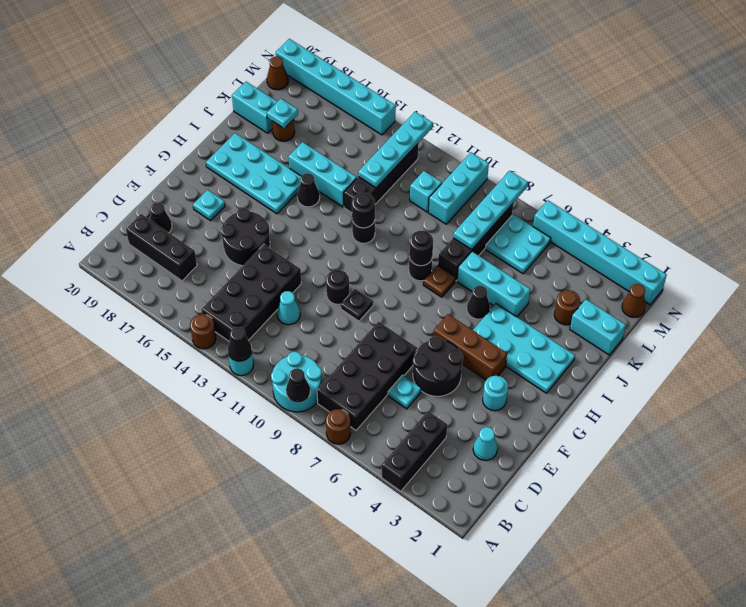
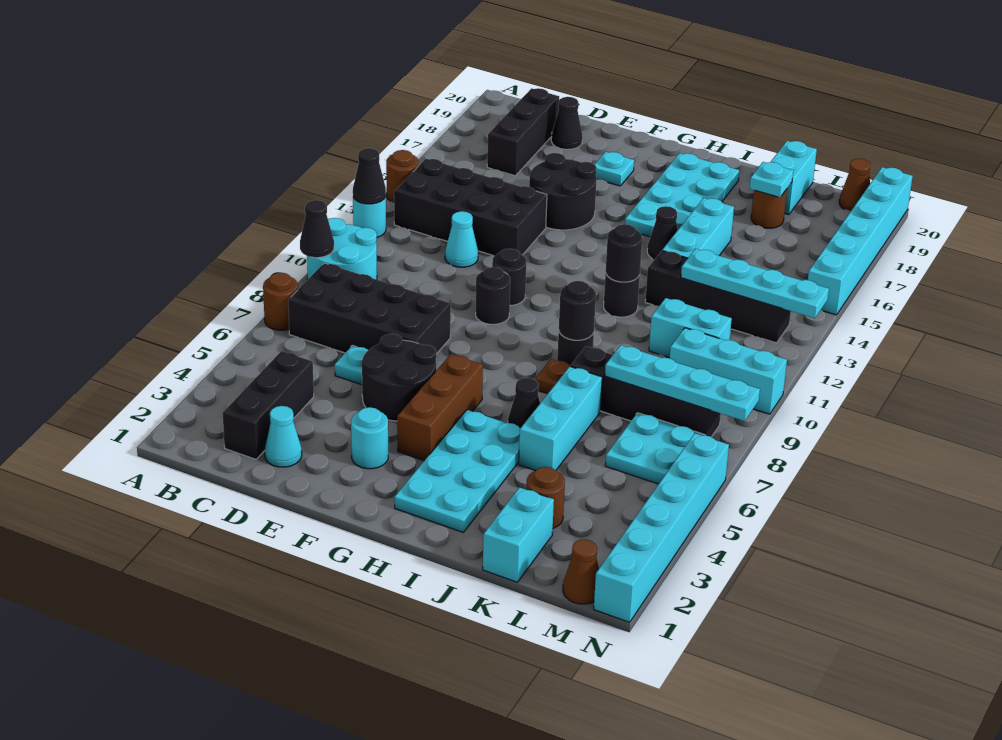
black brick A4:C4 level 1 -> black brick C2:C4 level 1
black plate F10 level 1 -> black round brick F10 level 1
cyan brick L11 level 1 -> cyan brick K11:L11 level 1

